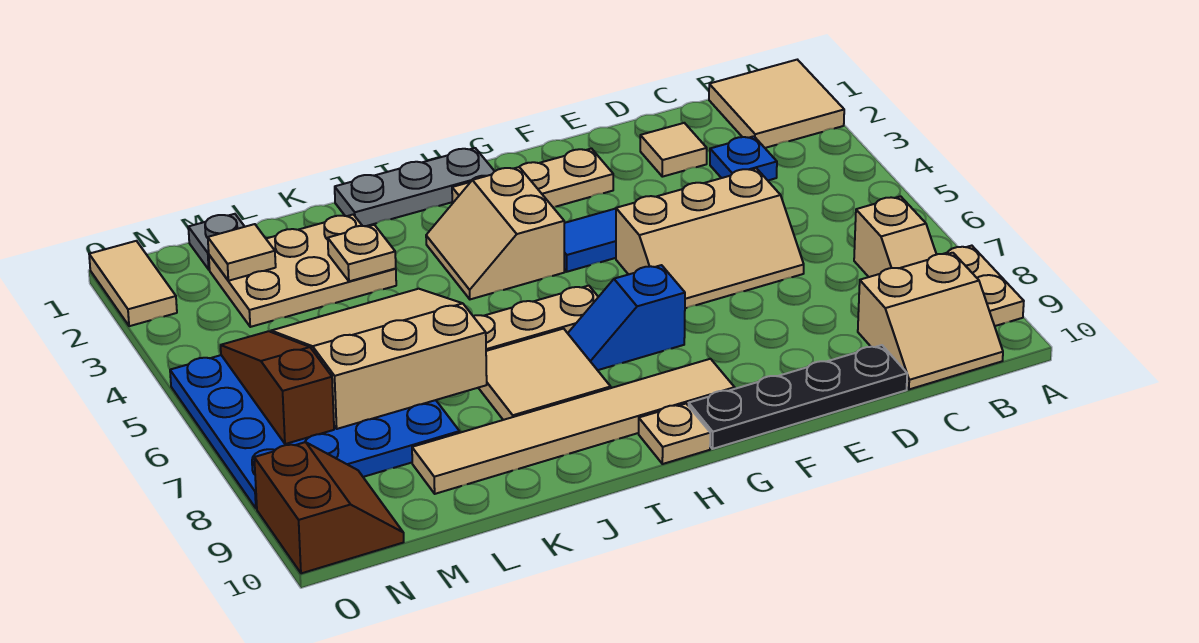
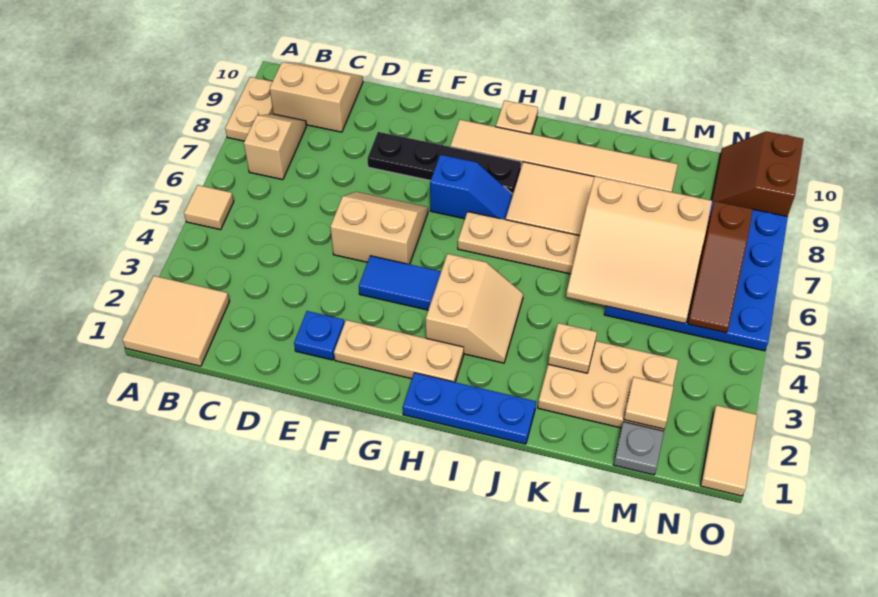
blue plate C3 level 1 -> blue plate E2 level 1
tan tile D2 level 1 -> tan tile A5 level 1
tan slope D5:F6 level 1 top 5 -> tan slope E5:F6 level 1 top 5
black plate D10:G10 level 1 -> black plate E8:H8 level 1
grey plate H1:J1 level 1 -> blue plate H1:J1 level 1

